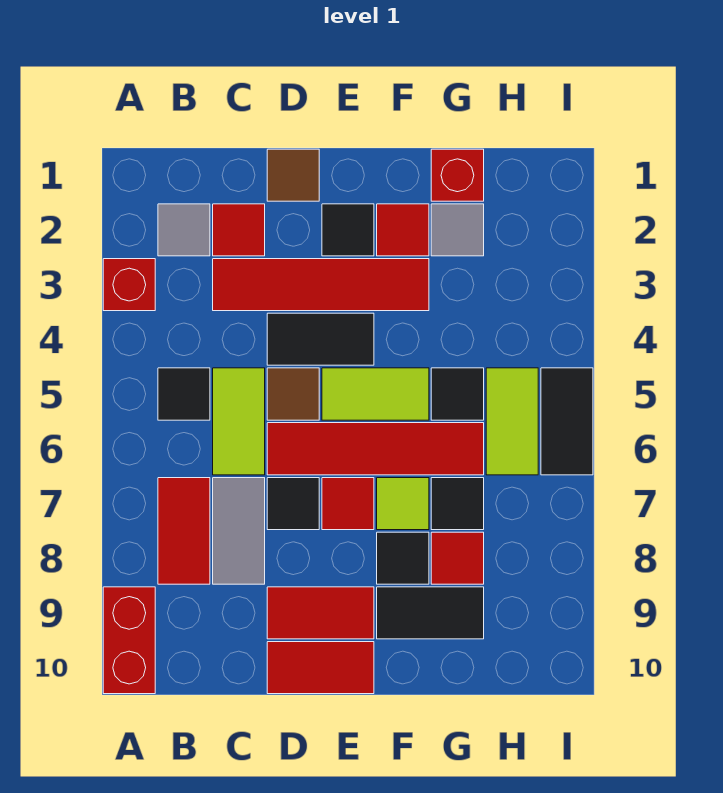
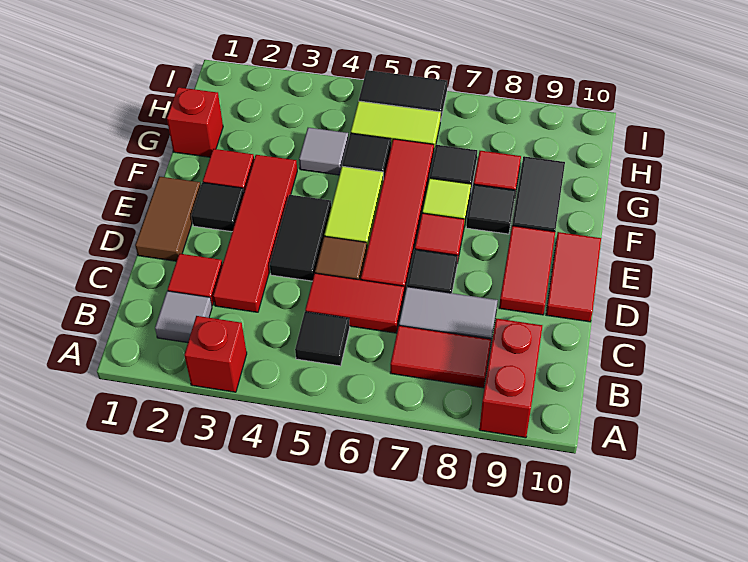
red brick A9:A10 level 1 -> red brick A9:B9 level 1
lime tile C5:C6 level 1 -> red tile C5:C6 level 1
brown tile D1 level 1 -> brown tile D1:E1 level 1
grey tile G2 level 1 -> grey tile G4 level 1

